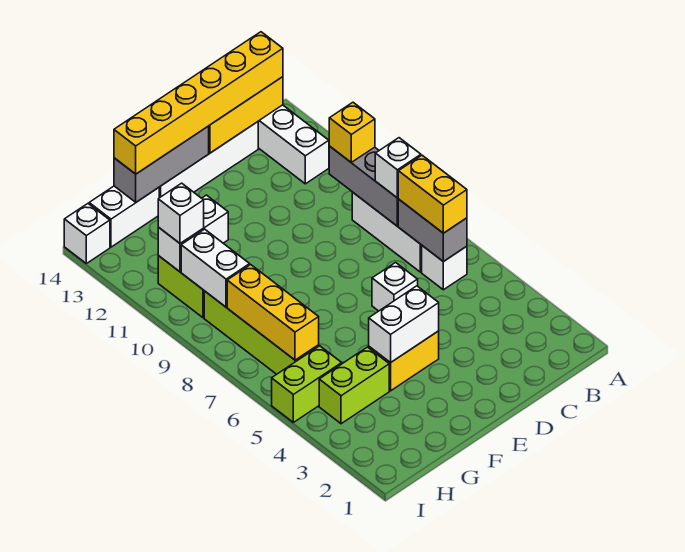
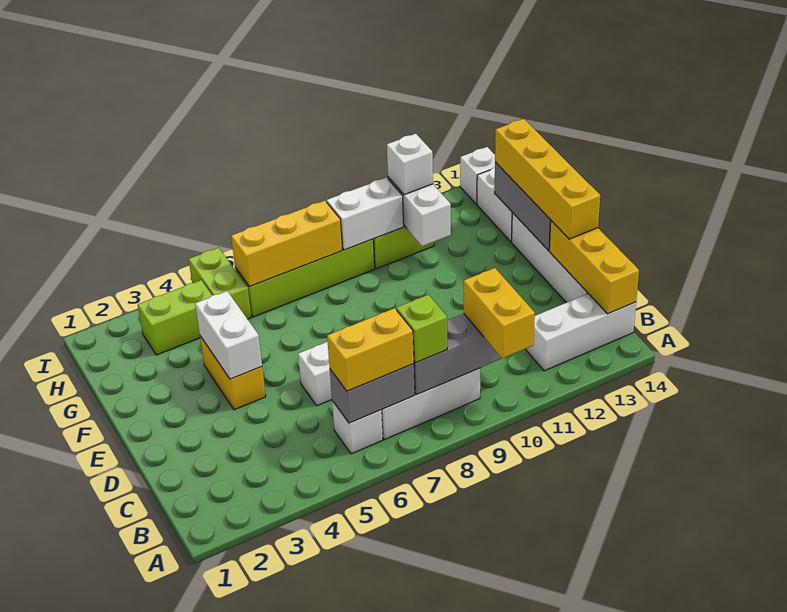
white brick B8 level 3 -> lime brick B8 level 3
yellow brick B10 level 3 -> yellow brick A10:B10 level 3
yellow brick B14:G14 level 3 -> yellow brick D14:G14 level 3
lime brick G4:H4 level 1 -> lime brick H3:H4 level 1

